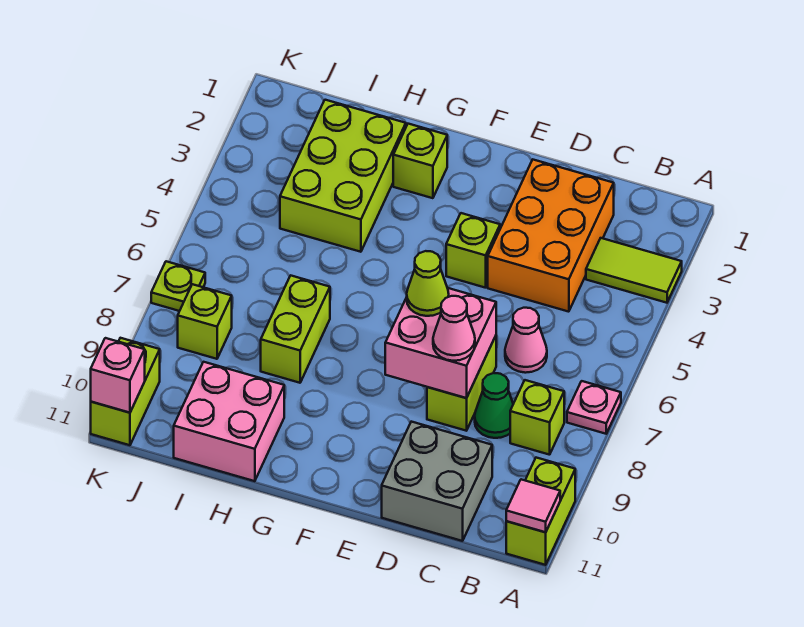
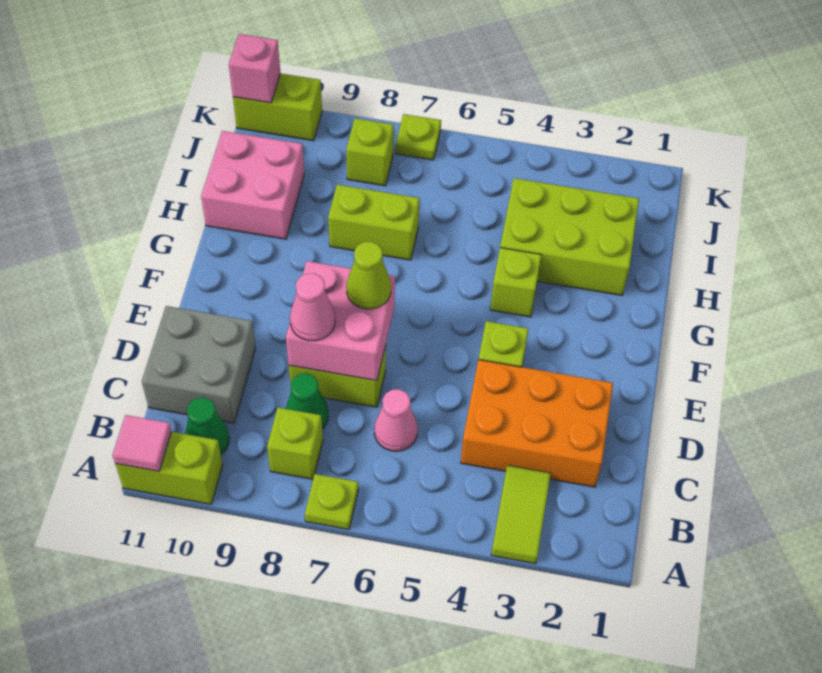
pink plate A7 level 1 -> lime plate A7 level 1
none -> green cone B10 level 1
lime brick G2 level 1 -> lime brick G4 level 1

